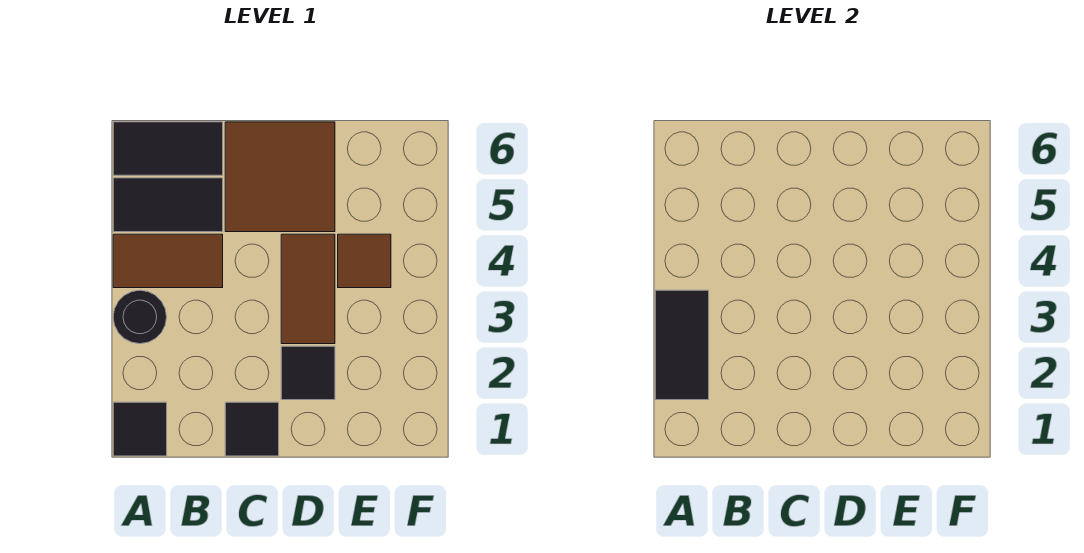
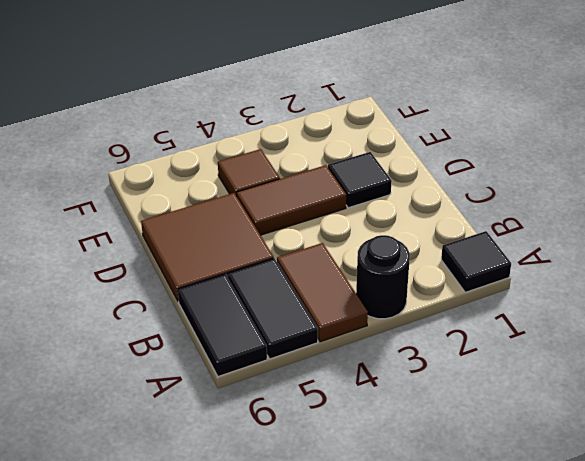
black tile A2:A3 level 2 -> none
black tile C1 level 1 -> none

